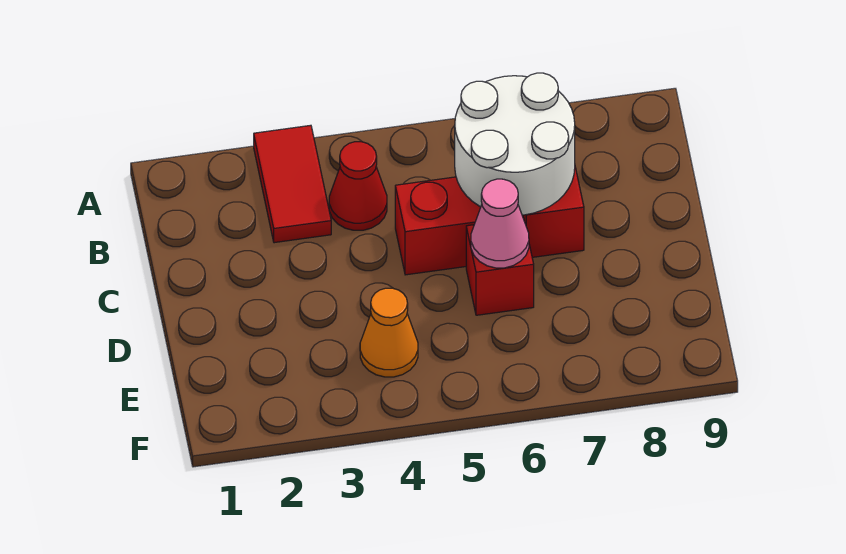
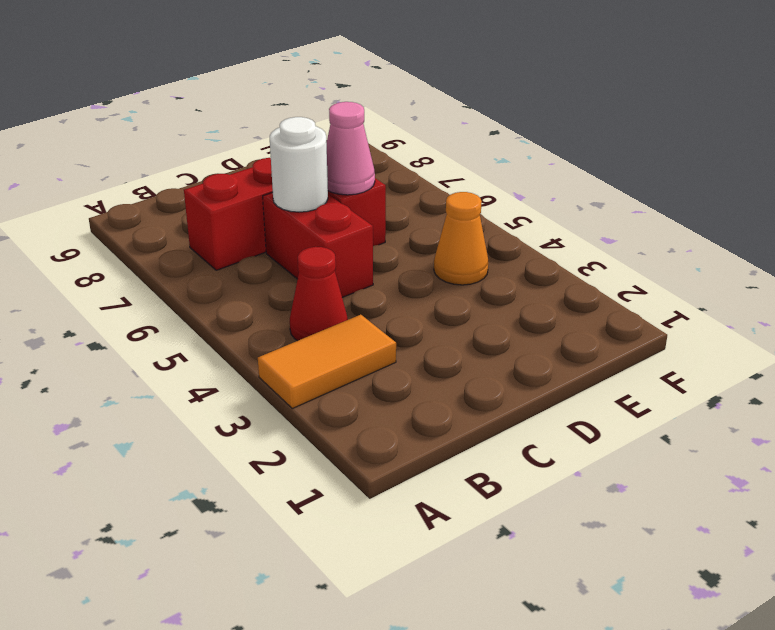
red tile A3:B3 level 1 -> orange tile A3:B3 level 1
white round brick B6:C7 level 2 -> white round brick C6 level 2

